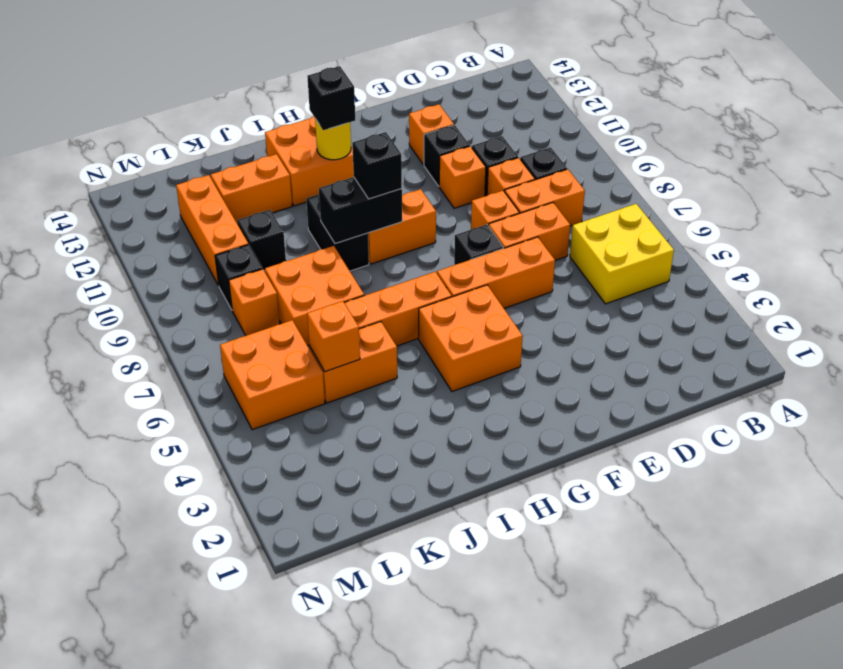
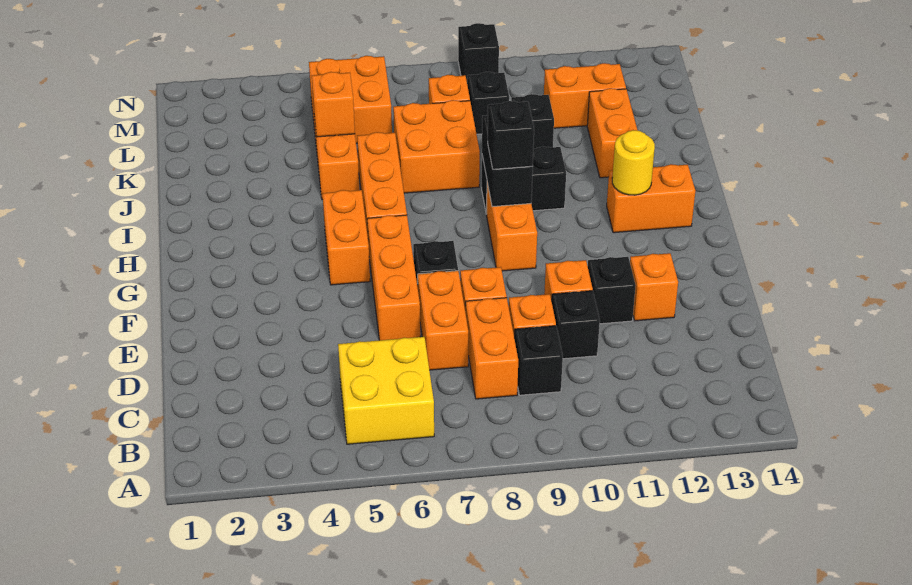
orange brick G4:H5 level 1 -> orange brick G5:H5 level 1
orange brick H12:I13 level 1 -> orange brick H12:H13 level 1
black brick H12 level 3 -> black brick N9 level 1
orange brick L10:L12 level 1 -> orange brick L11:L12 level 1

